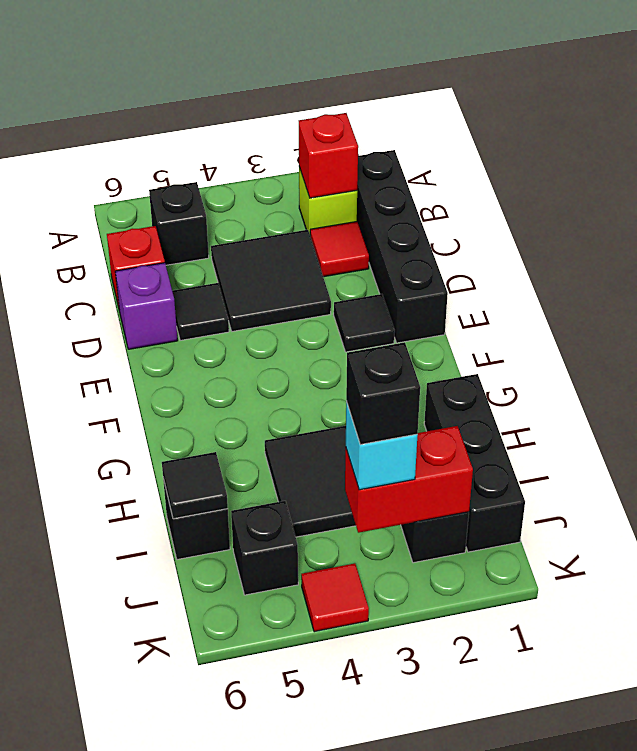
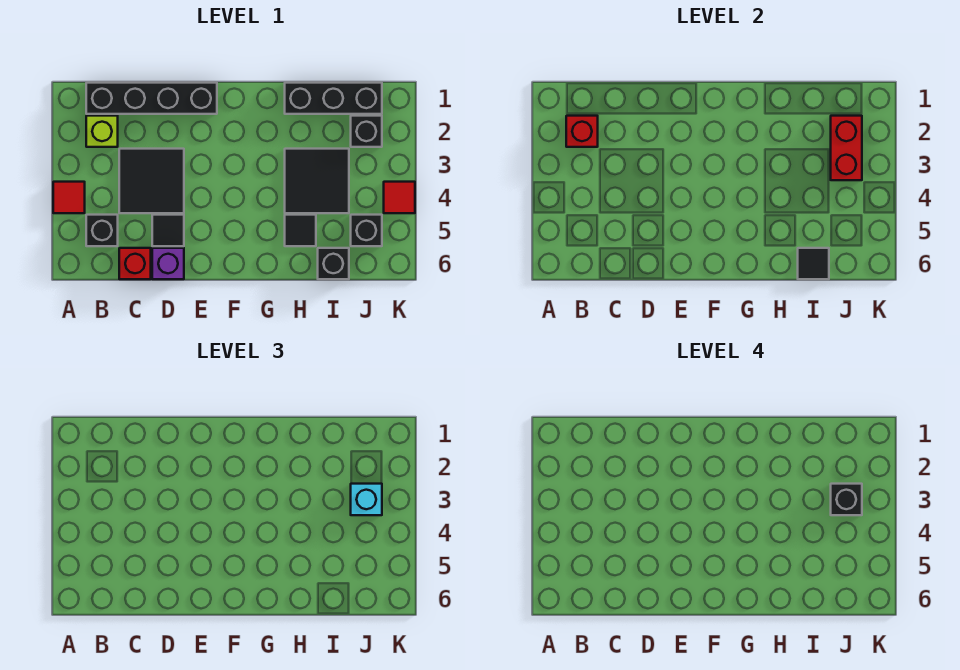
red tile C2 level 1 -> red tile A4 level 1
black tile E2 level 1 -> black tile H5 level 1

